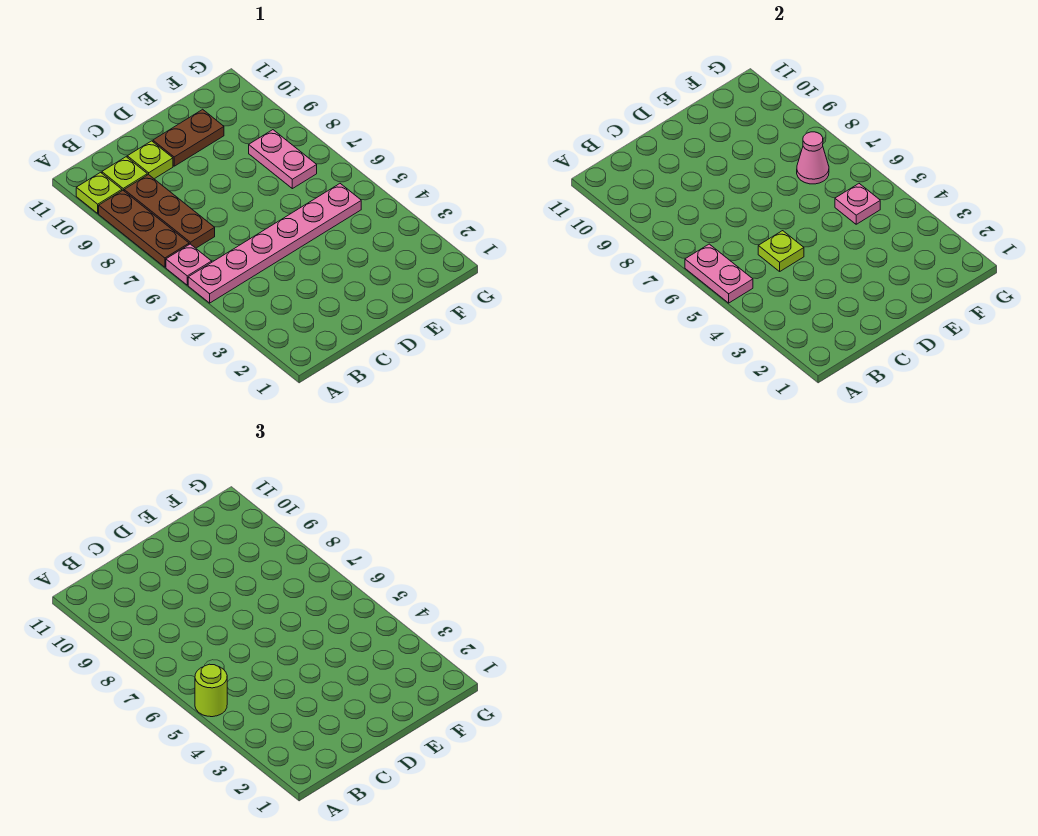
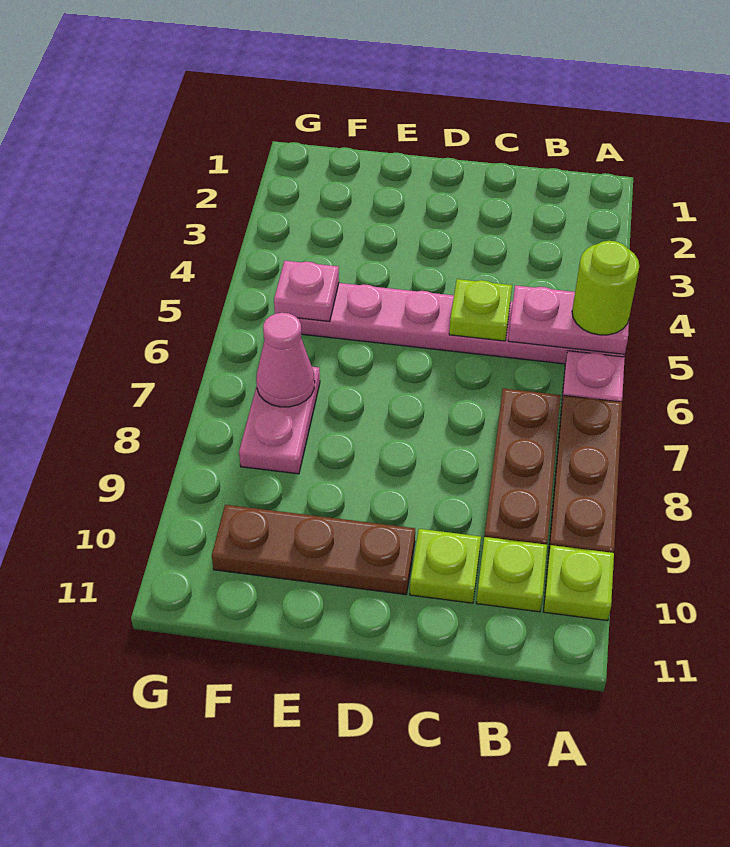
pink plate A5:A6 level 2 -> pink plate A5:B5 level 2
brown plate D10:E10 level 1 -> brown plate D10:F10 level 1

